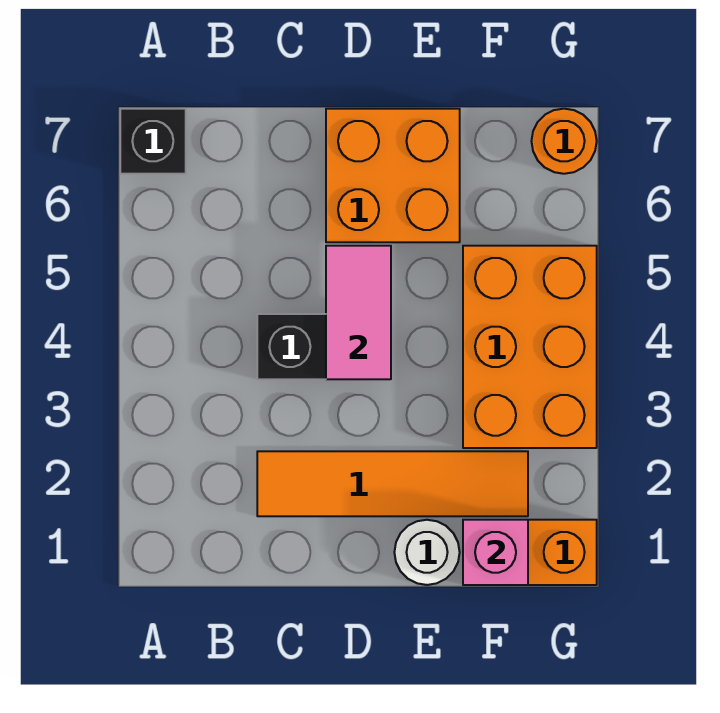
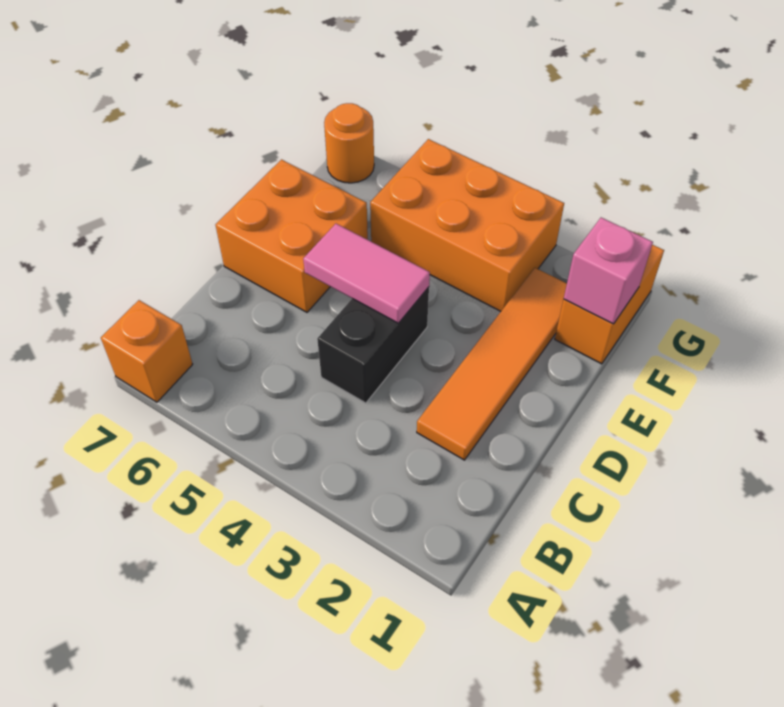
black brick A7 level 1 -> orange brick A7 level 1
white round brick E1 level 1 -> none

